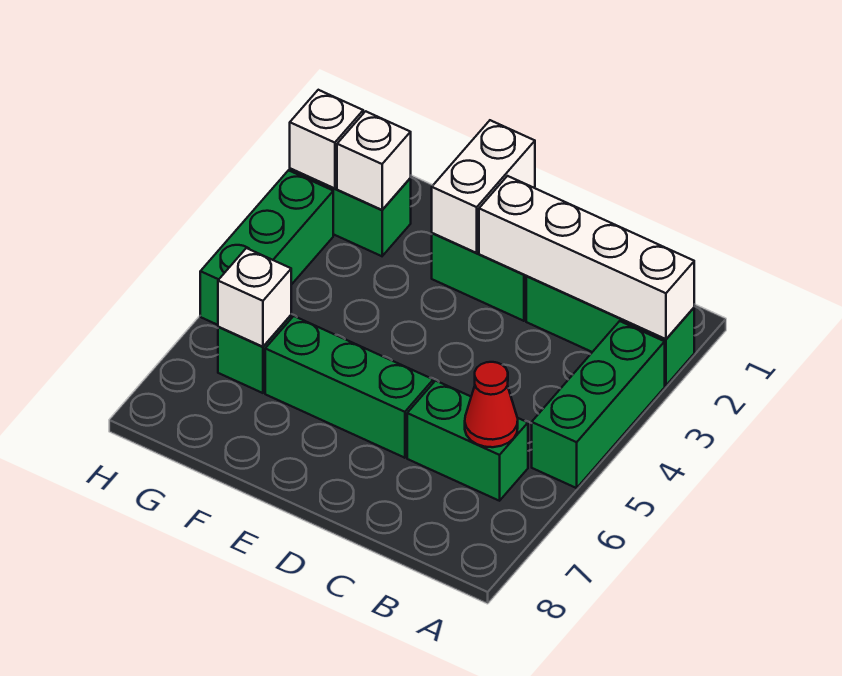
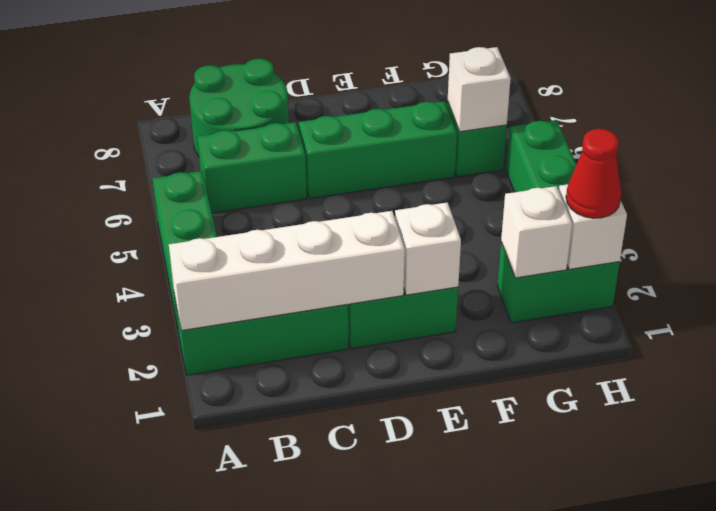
red cone B6 level 2 -> red cone H2 level 3
none -> green round brick B7:C8 level 1
white brick E1:E2 level 2 -> white brick E2 level 2

